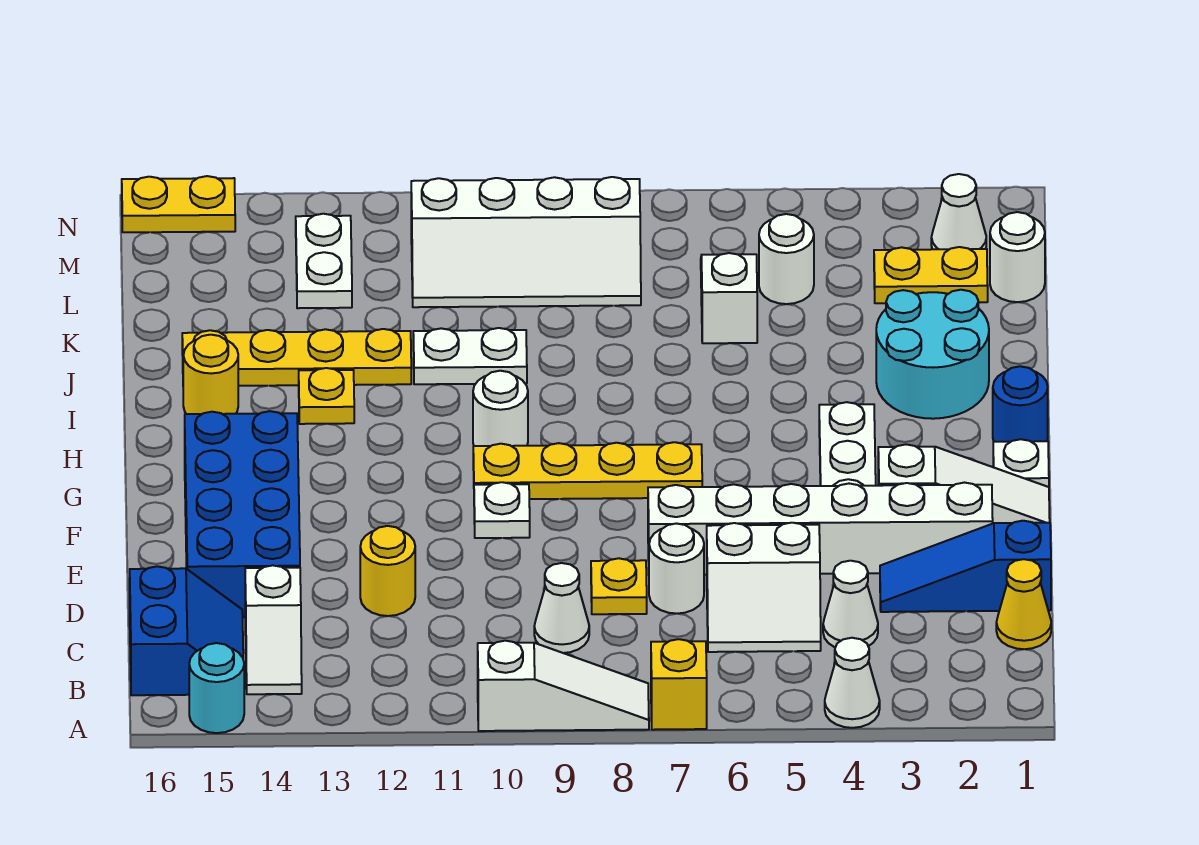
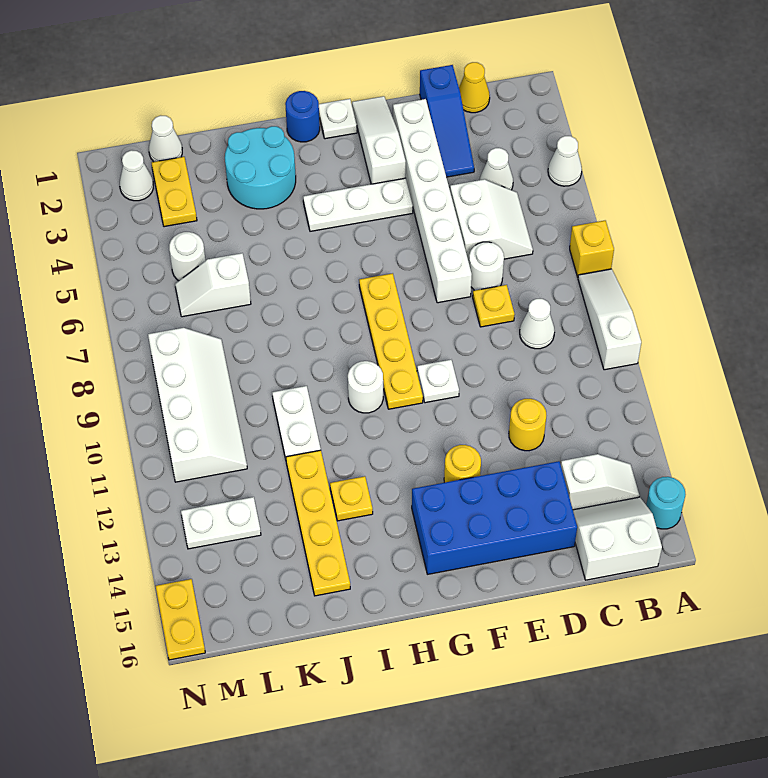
blue slope B15:C16 level 1 top 16 -> white slope B15:C16 level 1 top 16
yellow round brick I15 level 1 -> yellow round brick F13 level 1
white round brick L1 level 1 -> white cone L1 level 1

